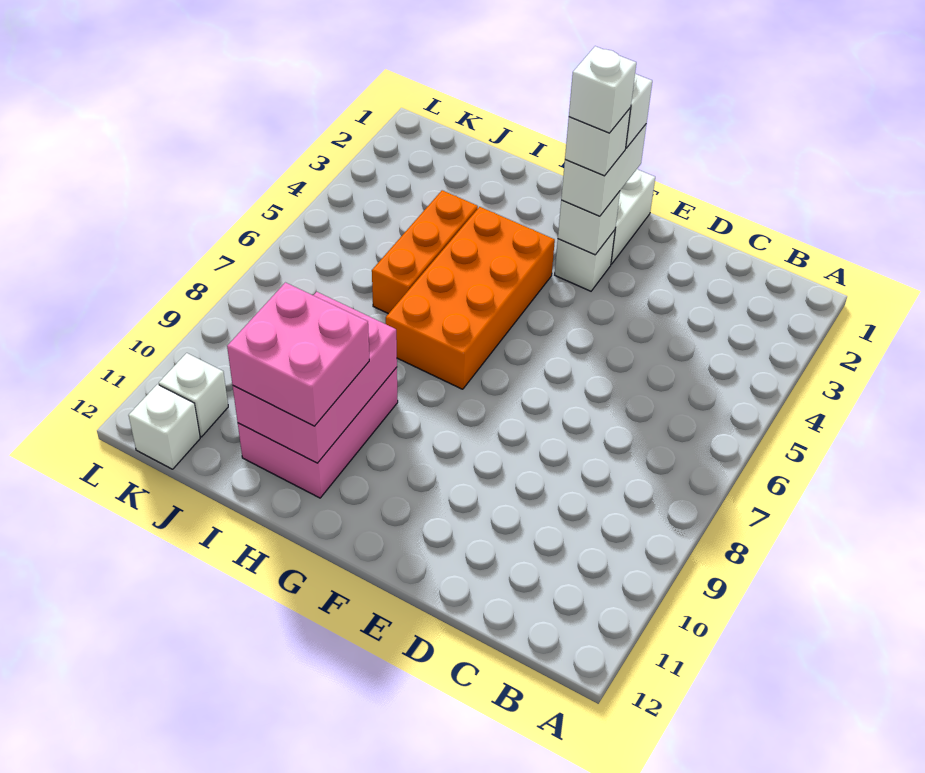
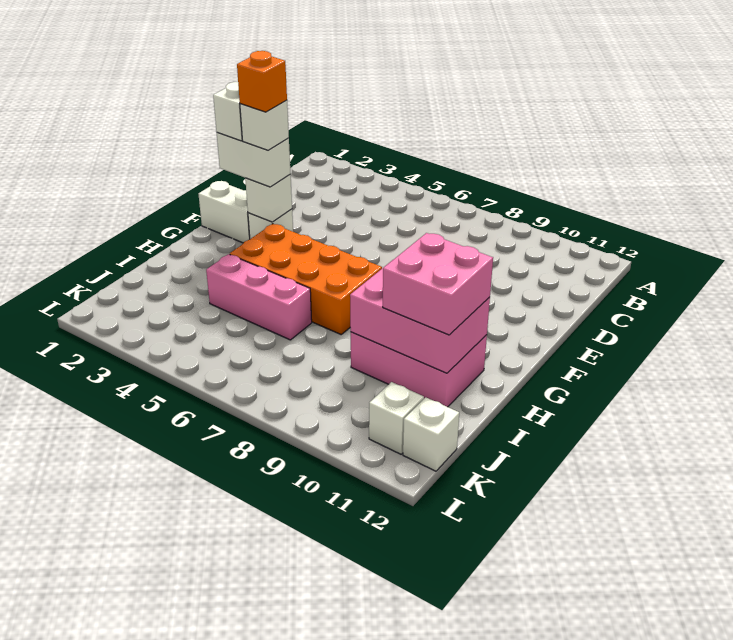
white brick F3 level 5 -> orange brick F3 level 5
orange brick I4:I6 level 1 -> pink brick I4:I6 level 1

